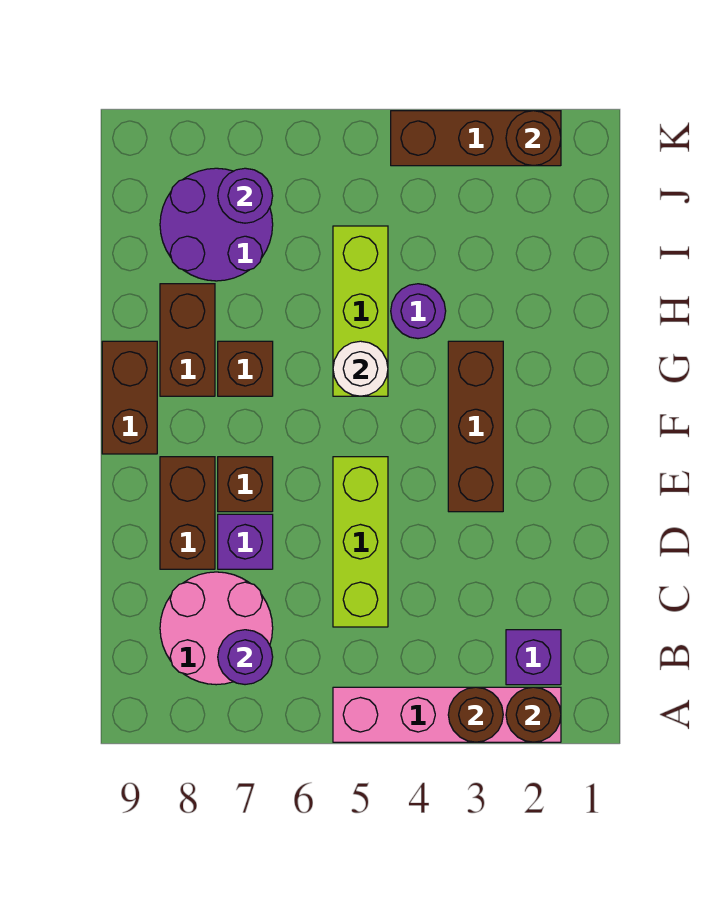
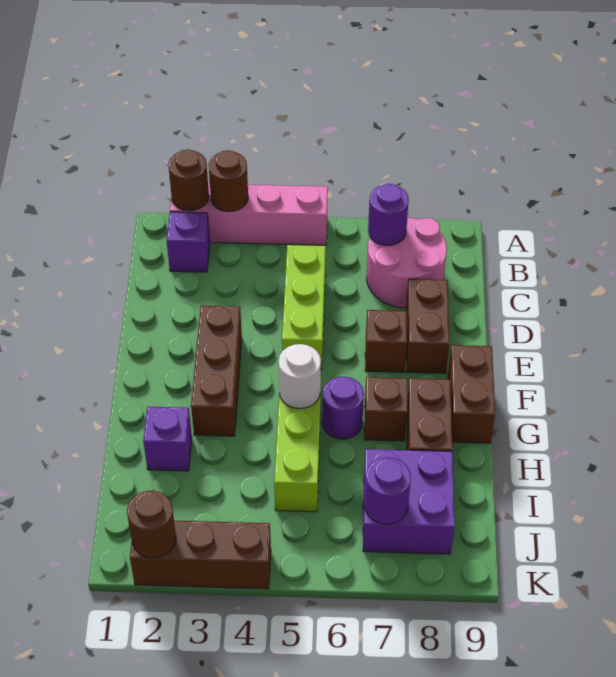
purple brick D7 level 1 -> purple brick H2 level 1
purple round brick H4 level 1 -> purple round brick G6 level 1
purple round brick I7:J8 level 1 -> purple brick I7:J8 level 1

